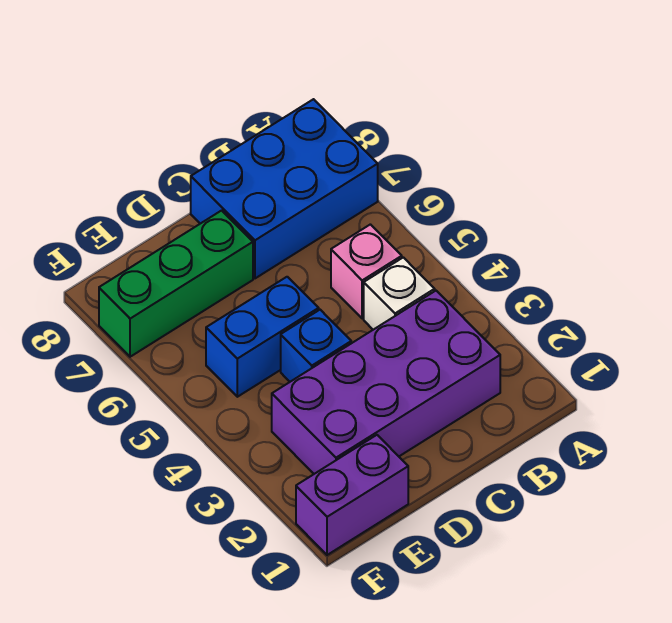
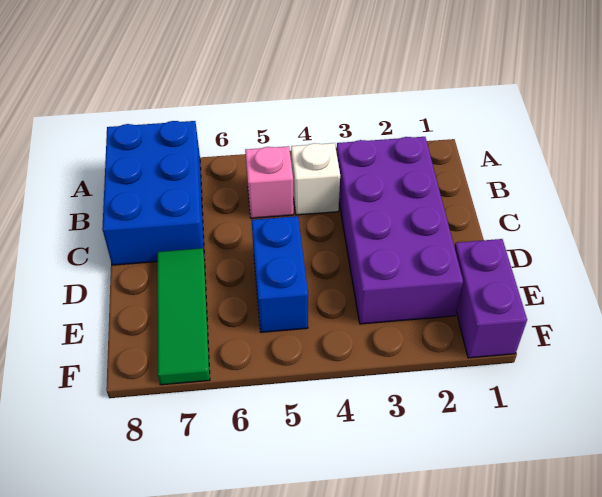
blue brick D4 level 1 -> none
green brick D7:F7 level 1 -> green tile D7:F7 level 1

